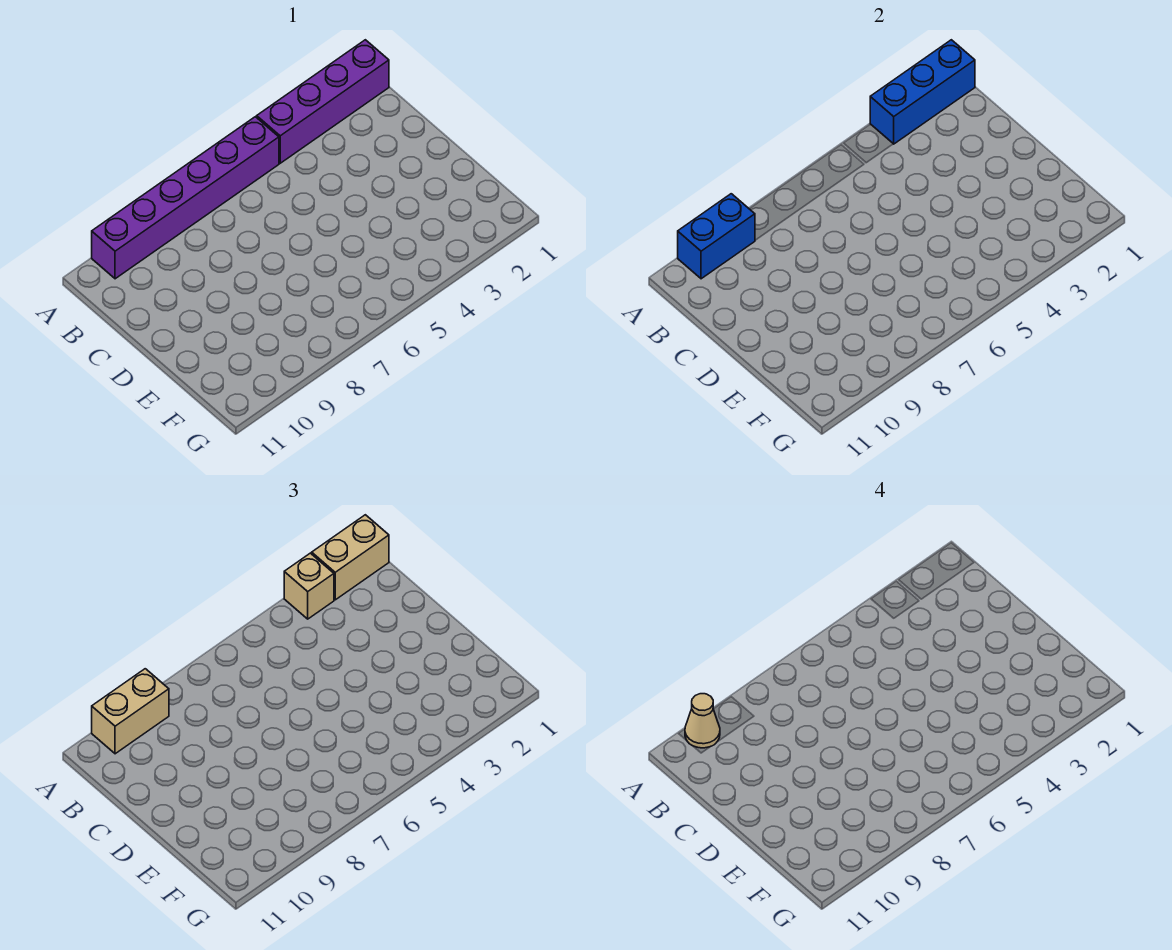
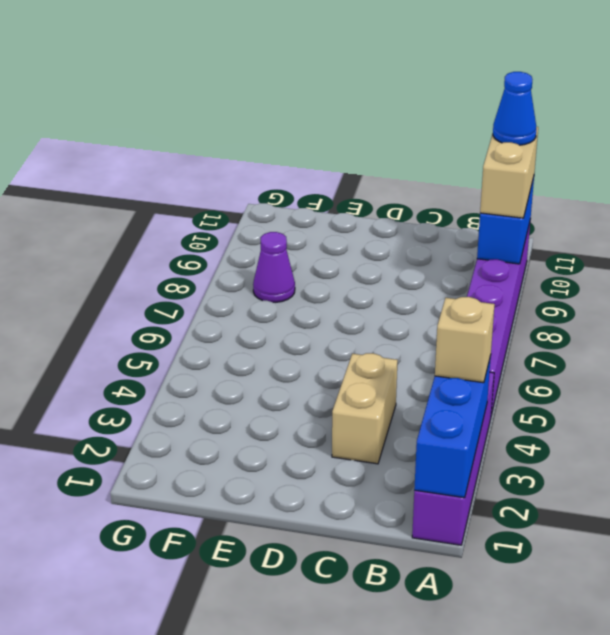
tan brick A1:A2 level 3 -> tan brick C3:C4 level 1
tan cone A10 level 4 -> blue cone A10 level 4
none -> purple cone F8 level 1

